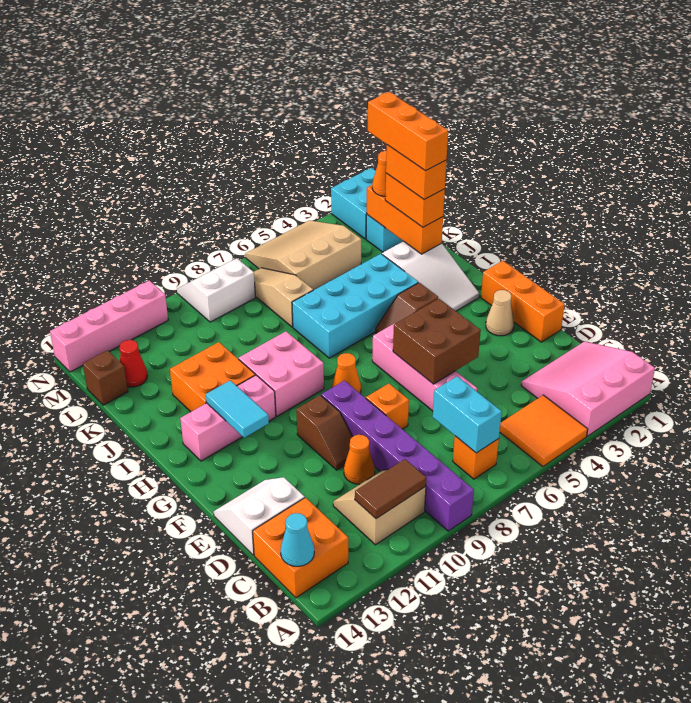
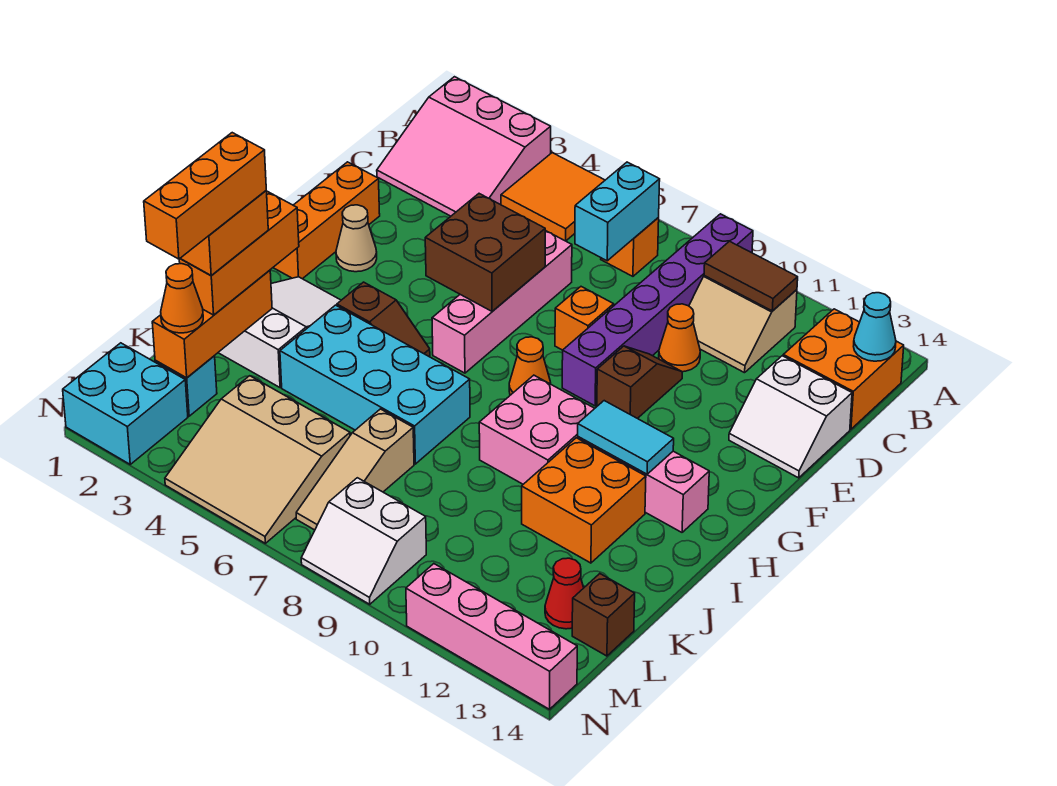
cyan tile G12:H12 level 2 -> cyan tile H11:H12 level 2
orange brick J2:K2 level 3 -> orange brick I2:K2 level 3

